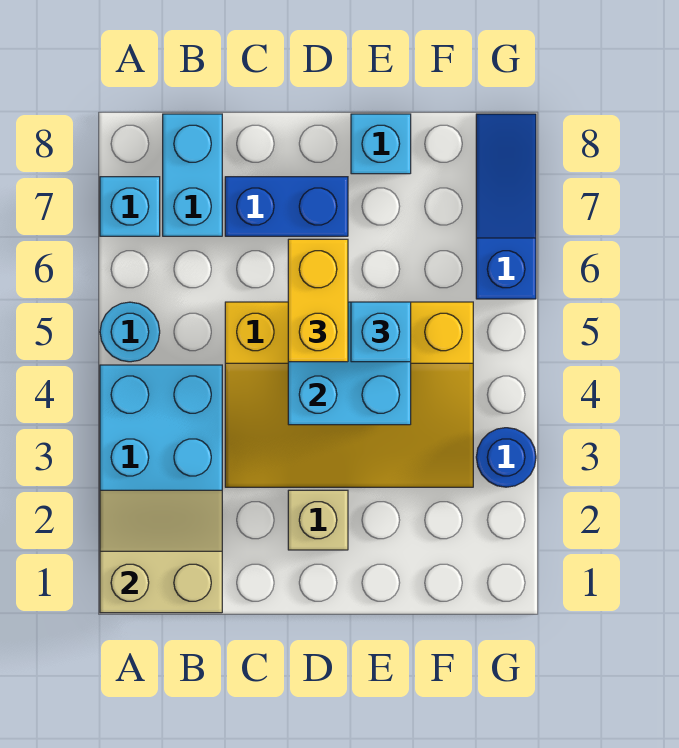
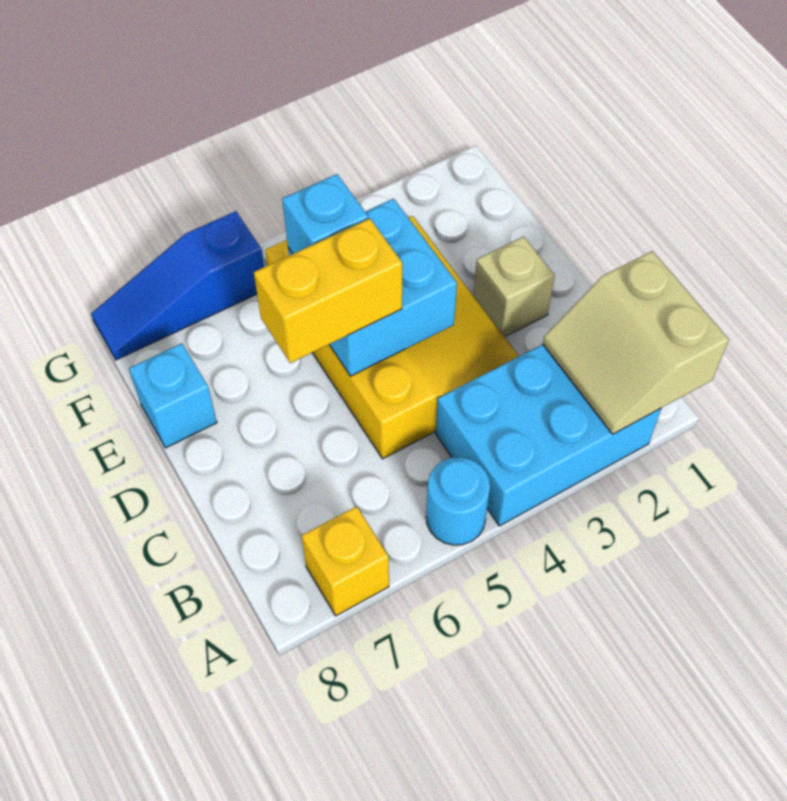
cyan brick A7 level 1 -> yellow brick A7 level 1
cyan brick B7:B8 level 1 -> none
blue brick C7:D7 level 1 -> none
blue round brick G3 level 1 -> none

